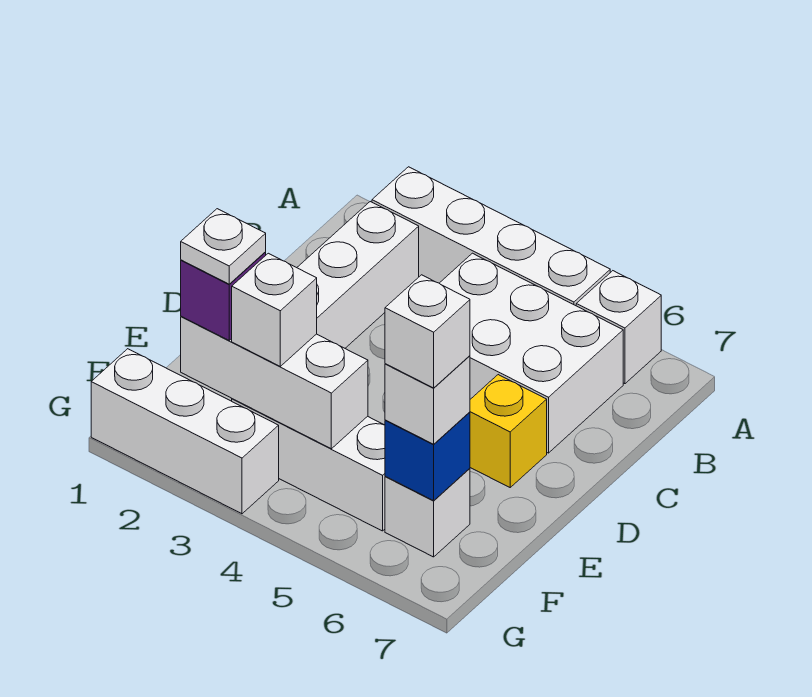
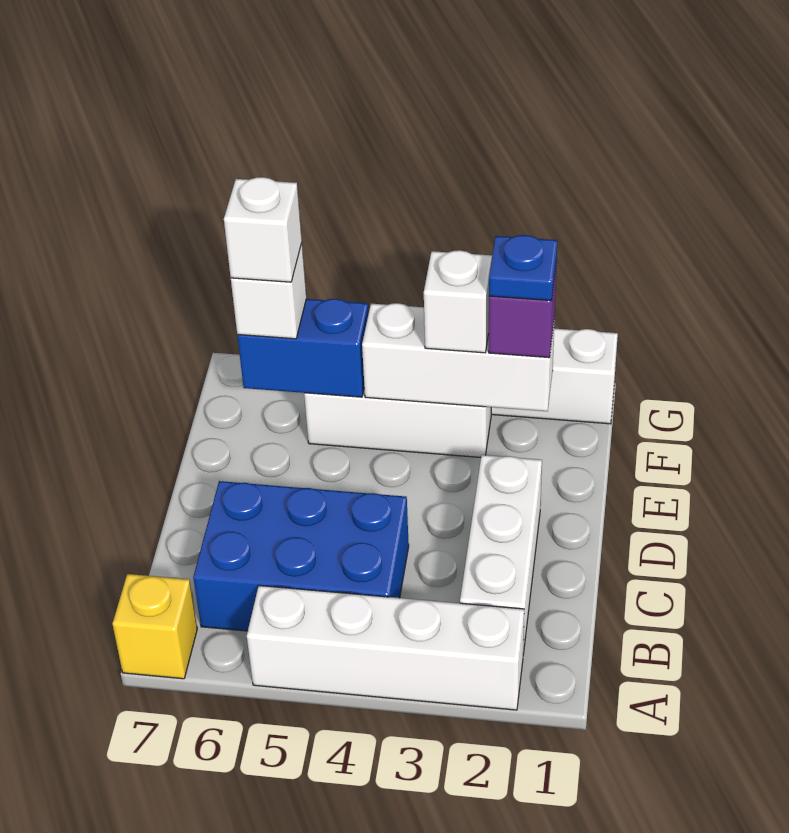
white brick A6 level 1 -> none
white brick B4:C6 level 1 -> blue brick B4:C6 level 1
yellow brick D6 level 1 -> yellow brick A7 level 1
white plate F2 level 4 -> blue plate F2 level 4
white brick F6 level 1 -> none
blue brick F6 level 2 -> blue brick F5:F6 level 2

